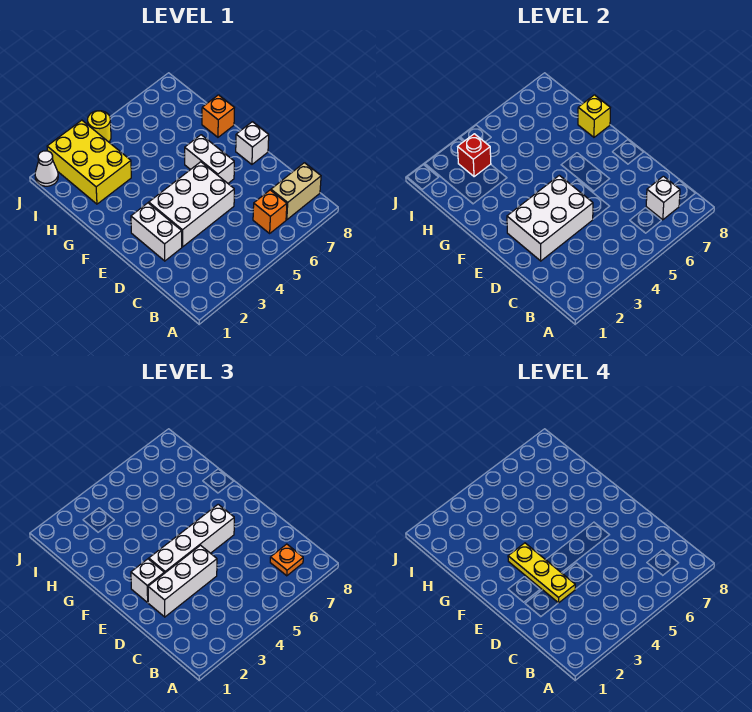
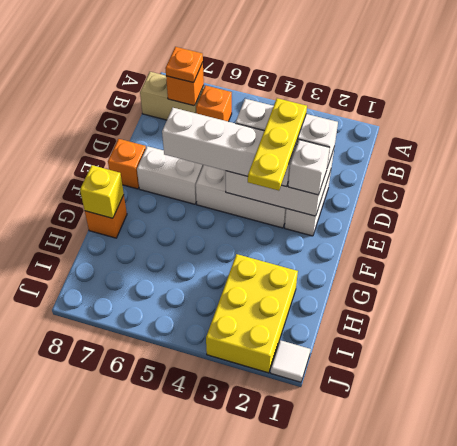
white brick B7 level 2 -> orange brick B7 level 2
white brick E6:F6 level 1 -> white brick E6:E7 level 1
white brick E8 level 1 -> orange brick E8 level 1
red brick I3 level 2 -> none
white cone J1 level 1 -> white tile J1 level 1
yellow round brick J4 level 1 -> none

